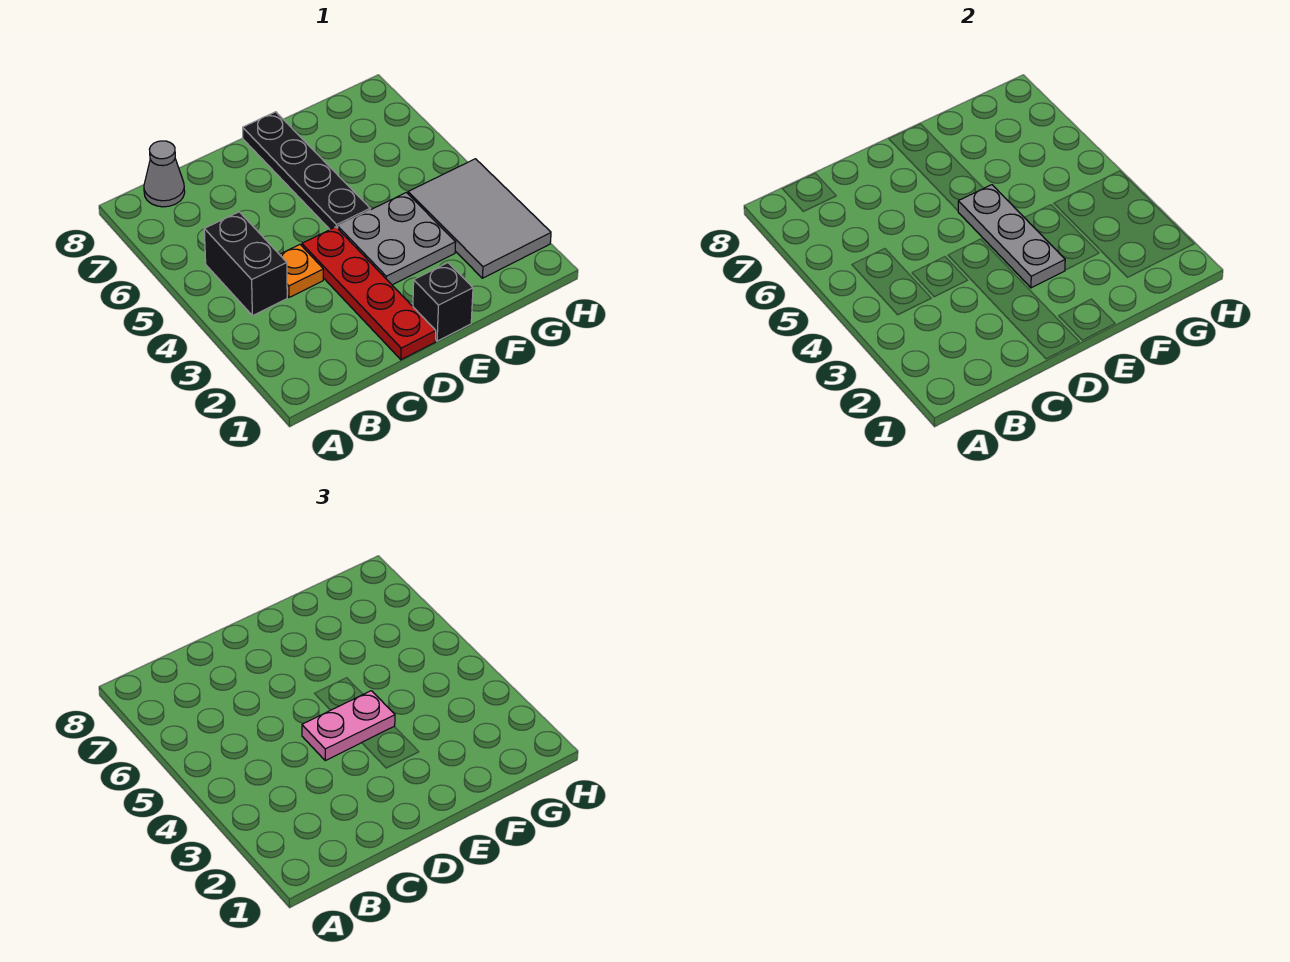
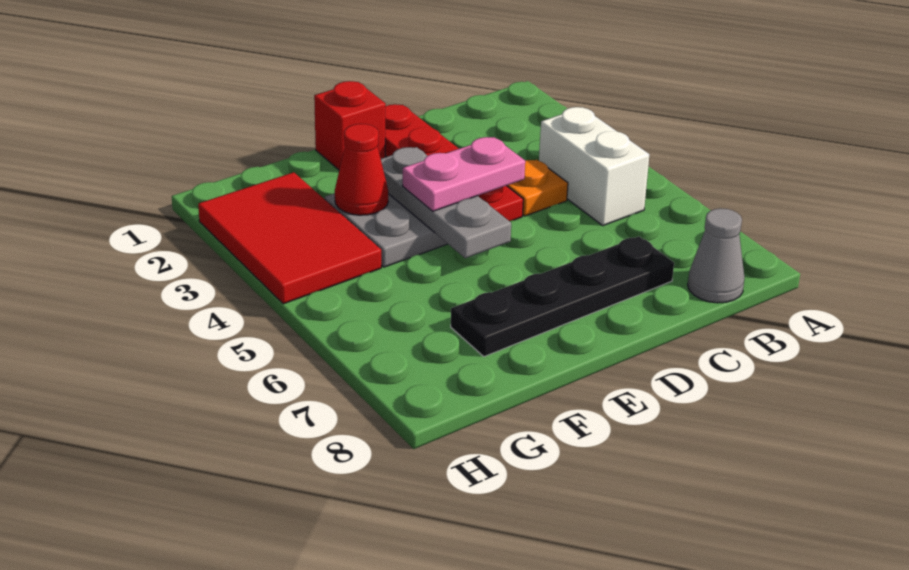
black brick B4:B5 level 1 -> white brick B4:B5 level 1
black brick E1 level 1 -> red brick E1 level 1
black plate E5:E8 level 1 -> black plate C7:F7 level 1
none -> red cone F3 level 2
grey tile G2:H4 level 1 -> red tile G2:H4 level 1

